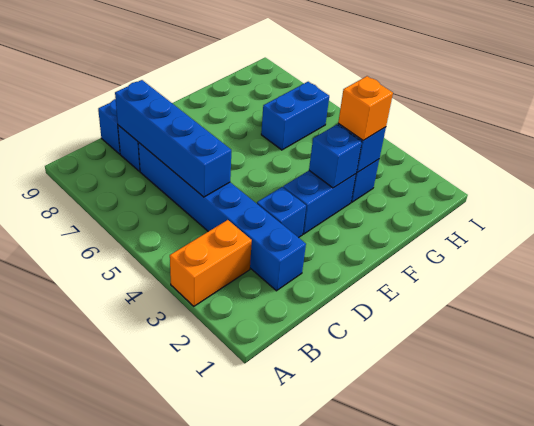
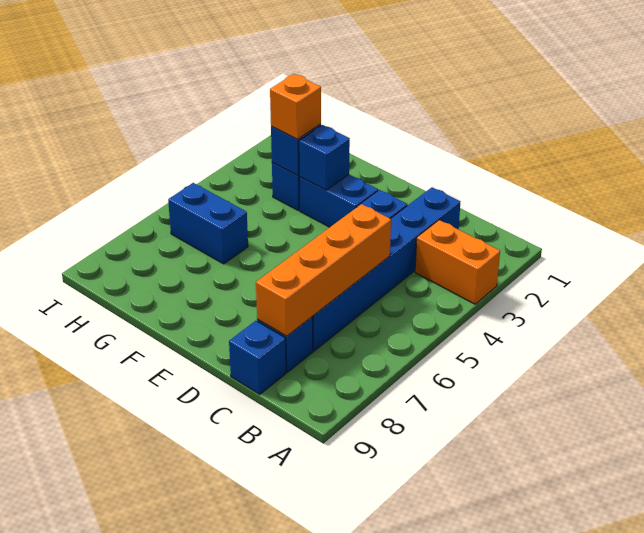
blue brick C5:C8 level 2 -> orange brick C5:C8 level 2

